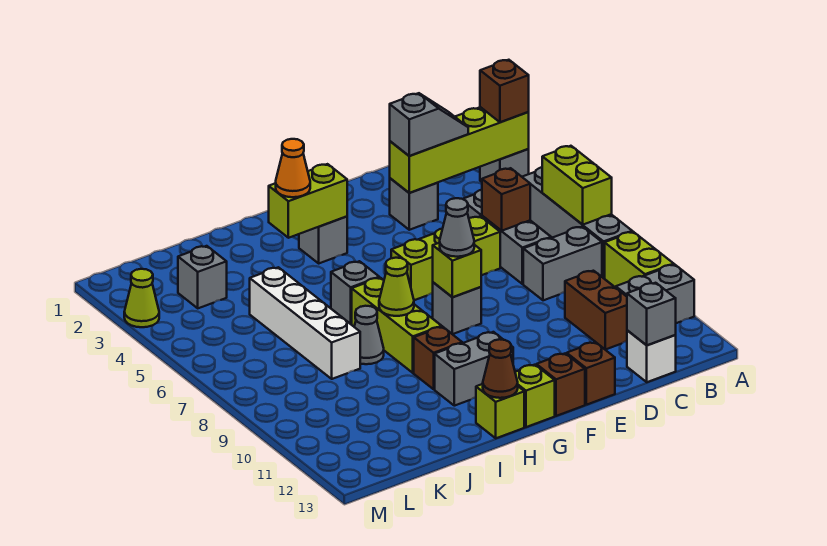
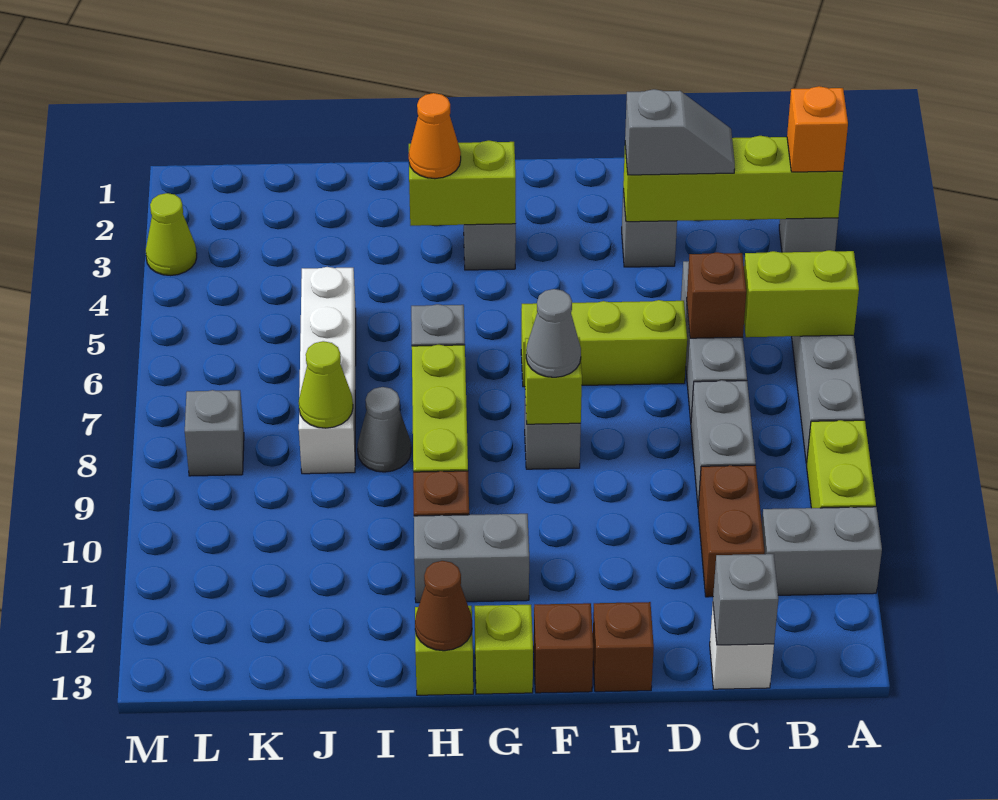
brown brick A3 level 3 -> orange brick A3 level 3
lime brick A6:A7 level 2 -> lime brick A6:B6 level 2
grey brick B8:C8 level 1 -> grey brick C8:C9 level 1
lime cone H8 level 2 -> lime cone J8 level 2
grey brick K3 level 1 -> grey brick L8 level 1

